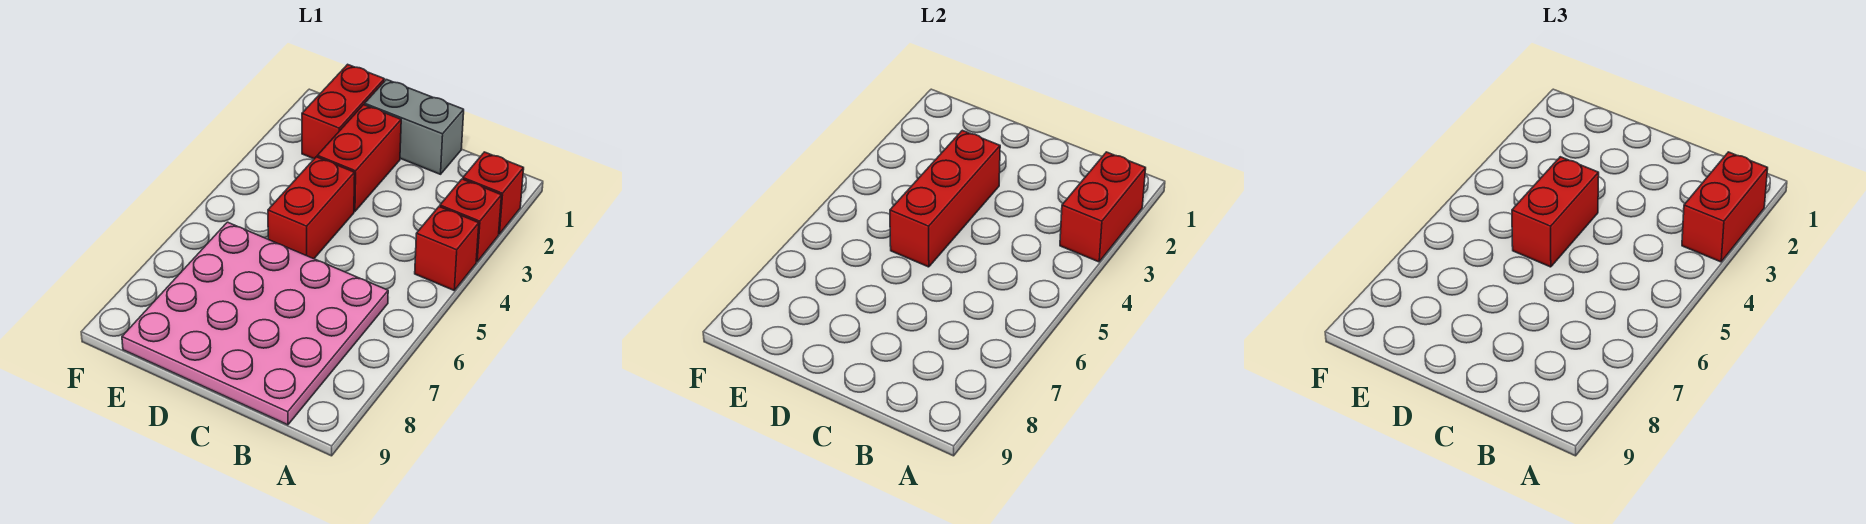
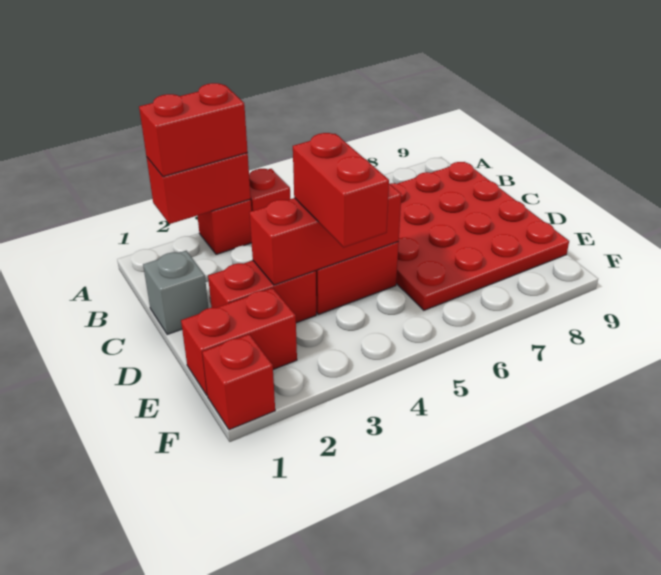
red brick A2 level 1 -> red brick F1 level 1
pink plate B6:E9 level 1 -> red plate B6:E9 level 1
grey brick C1:D1 level 1 -> grey brick C1 level 1
red brick D4:D5 level 3 -> red brick D4:E4 level 3

